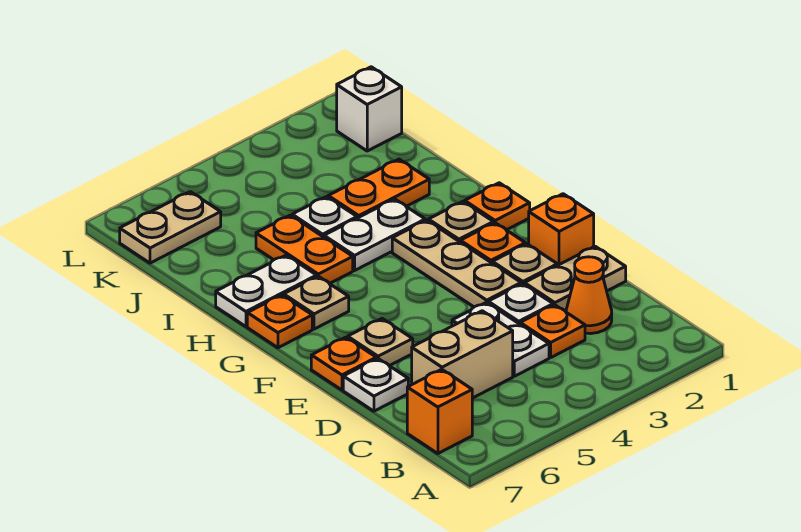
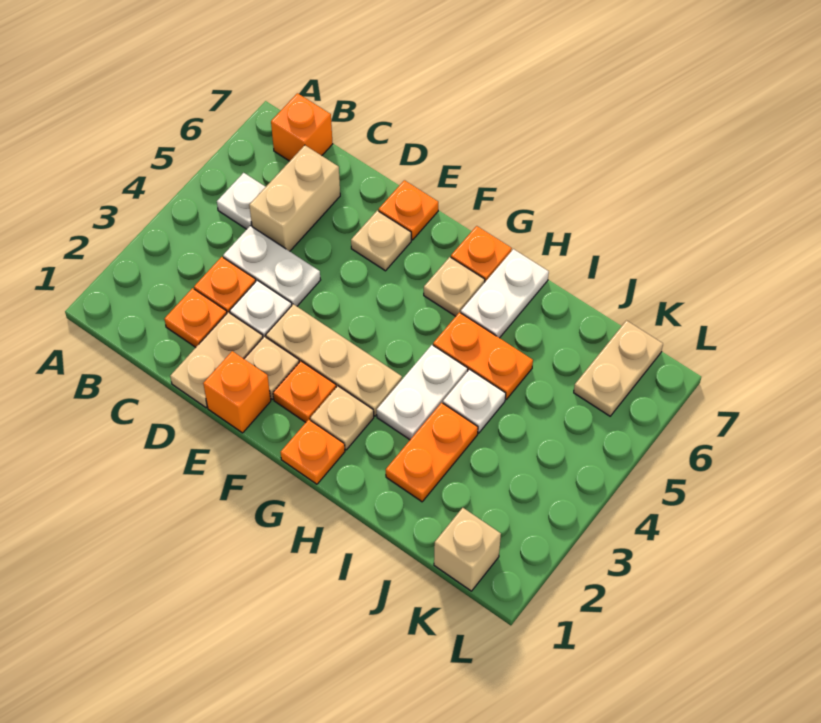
orange cone C2 level 1 -> orange plate C2 level 1
white plate D7 level 1 -> white plate B5 level 1
white brick K1 level 1 -> tan brick K1 level 1

